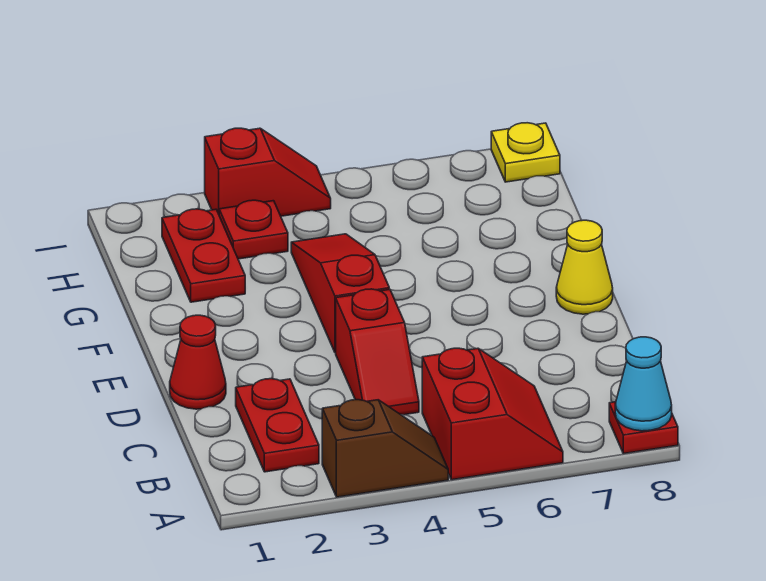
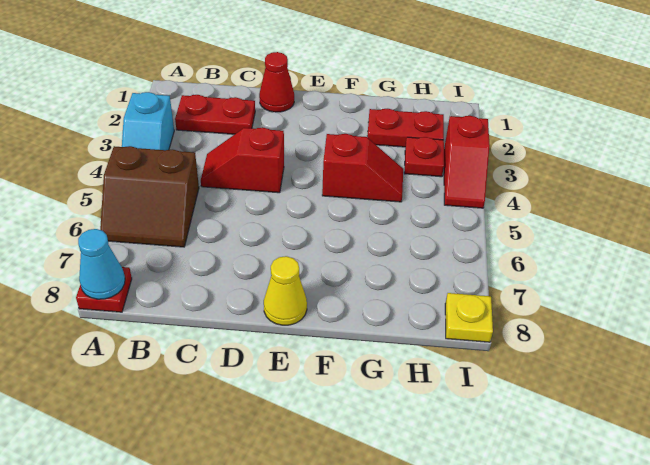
brown slope A3:A4 level 1 top 3 -> cyan slope A3:A4 level 1 top 3
red slope A5:B6 level 1 top 5 -> brown slope A5:B6 level 1 top 5
red slope E4:G4 level 1 top E -> red slope F4:G4 level 1 top F

